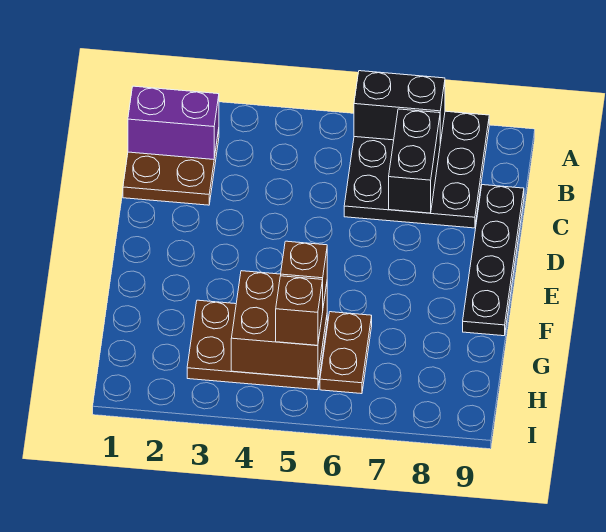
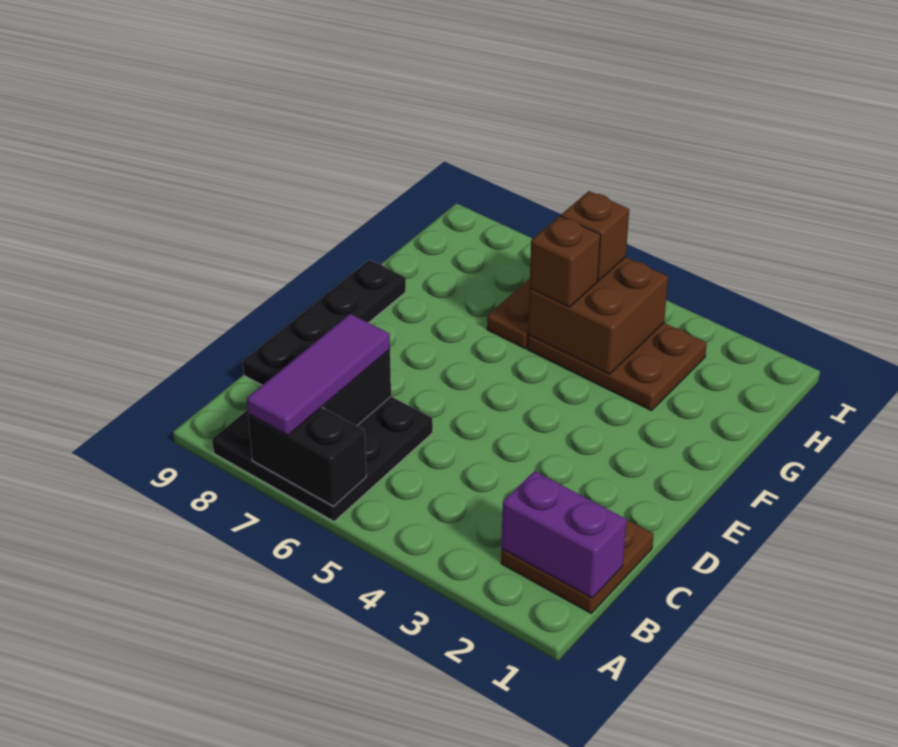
none -> purple tile A7:C7 level 3

